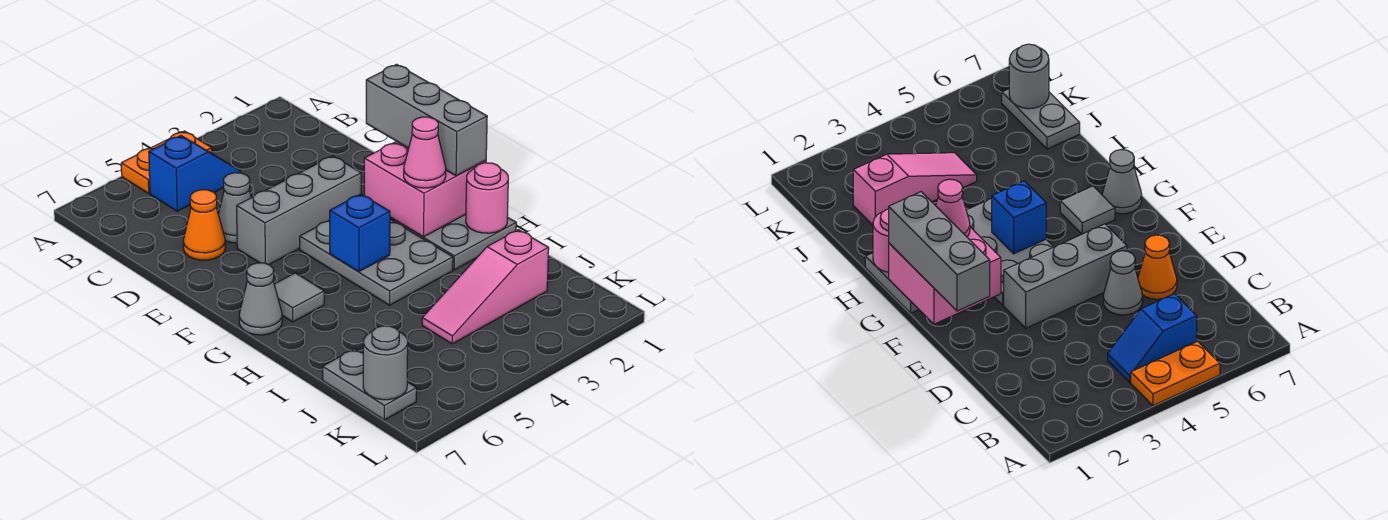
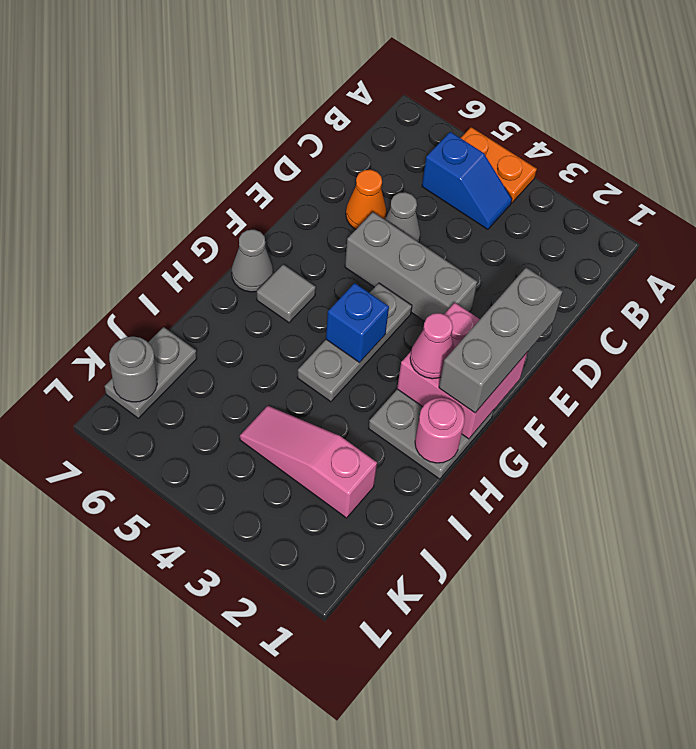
grey plate F3:H4 level 1 -> grey plate F4:H4 level 1

